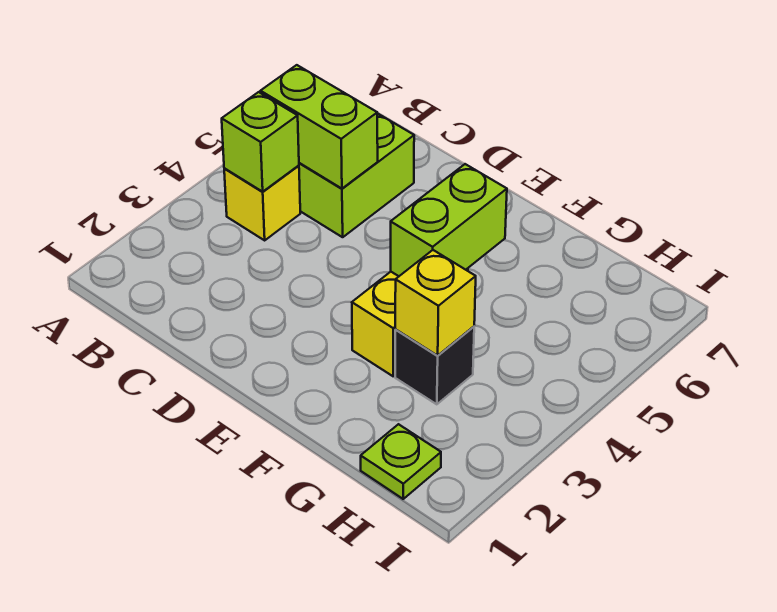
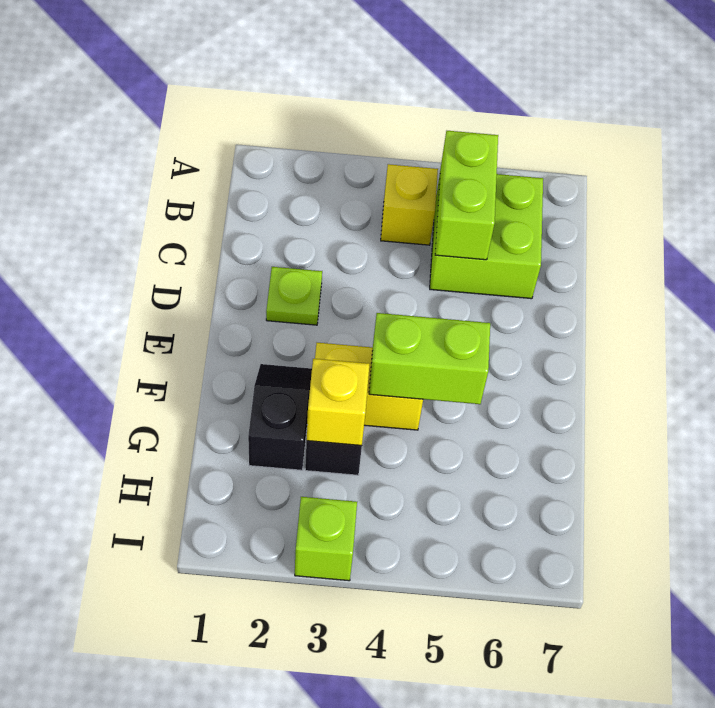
lime brick B4 level 2 -> lime brick I3 level 1
none -> black slope F2:G2 level 1 top G
lime plate H1 level 1 -> lime plate D2 level 1

